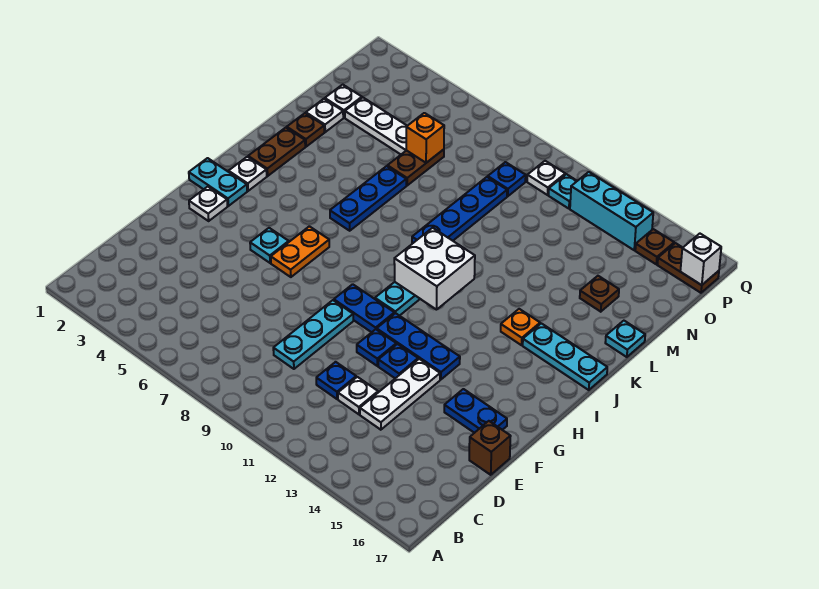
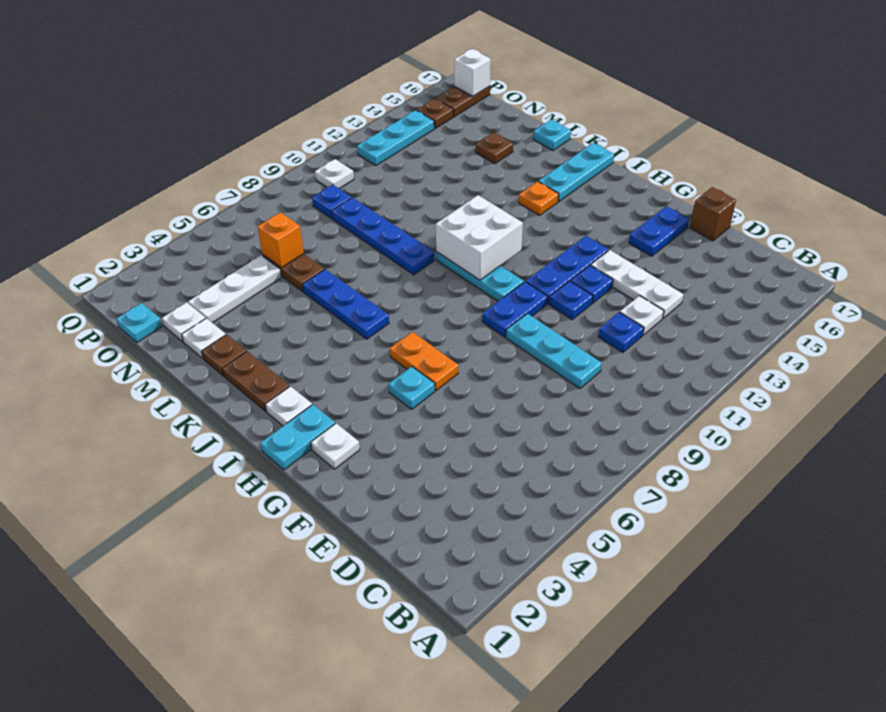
cyan plate P11 level 1 -> cyan plate O1 level 1
cyan brick P12:P14 level 1 -> cyan plate P12:P14 level 1

